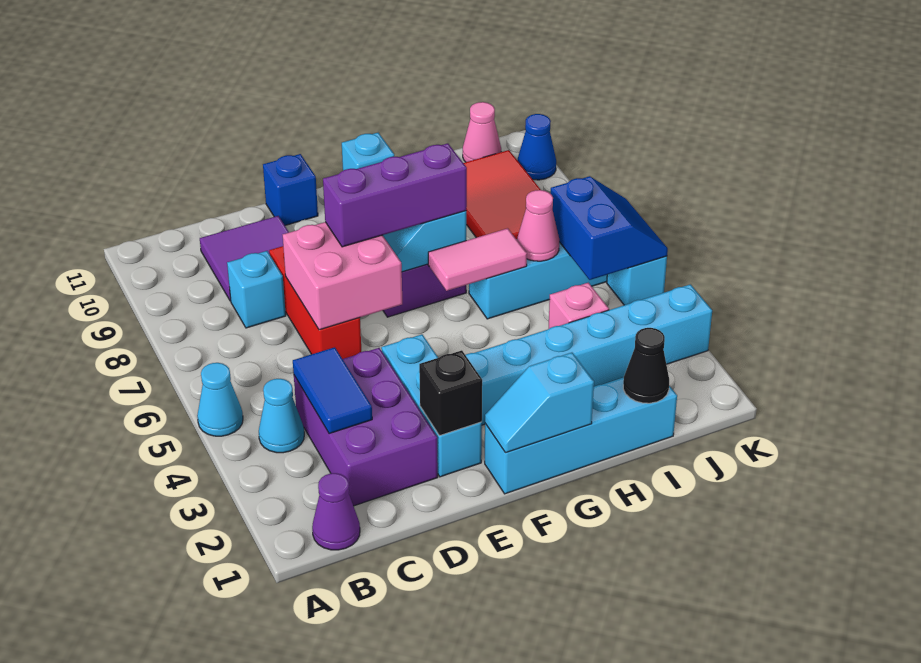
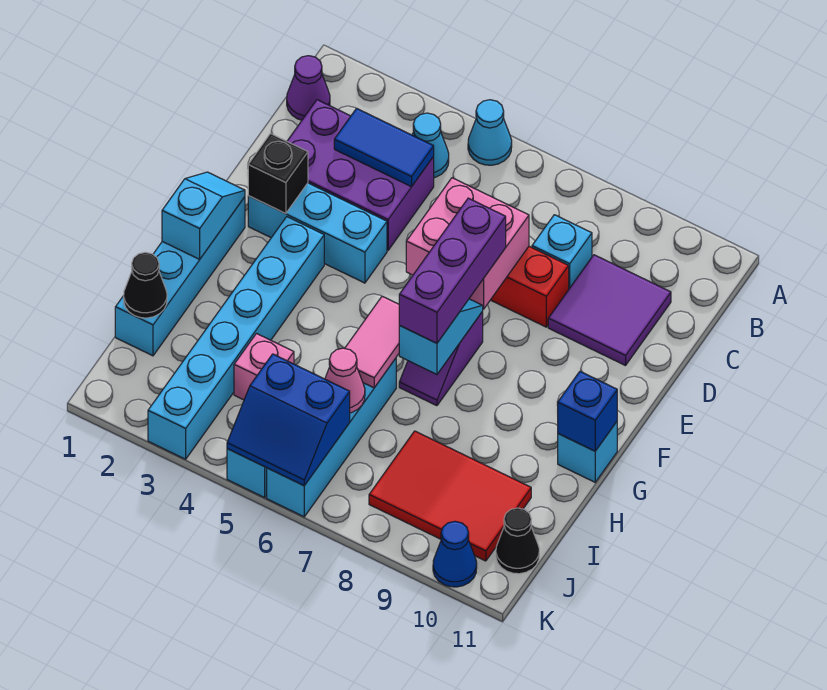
blue brick E11 level 1 -> blue brick G11 level 2
pink cone J11 level 1 -> black cone J11 level 1

